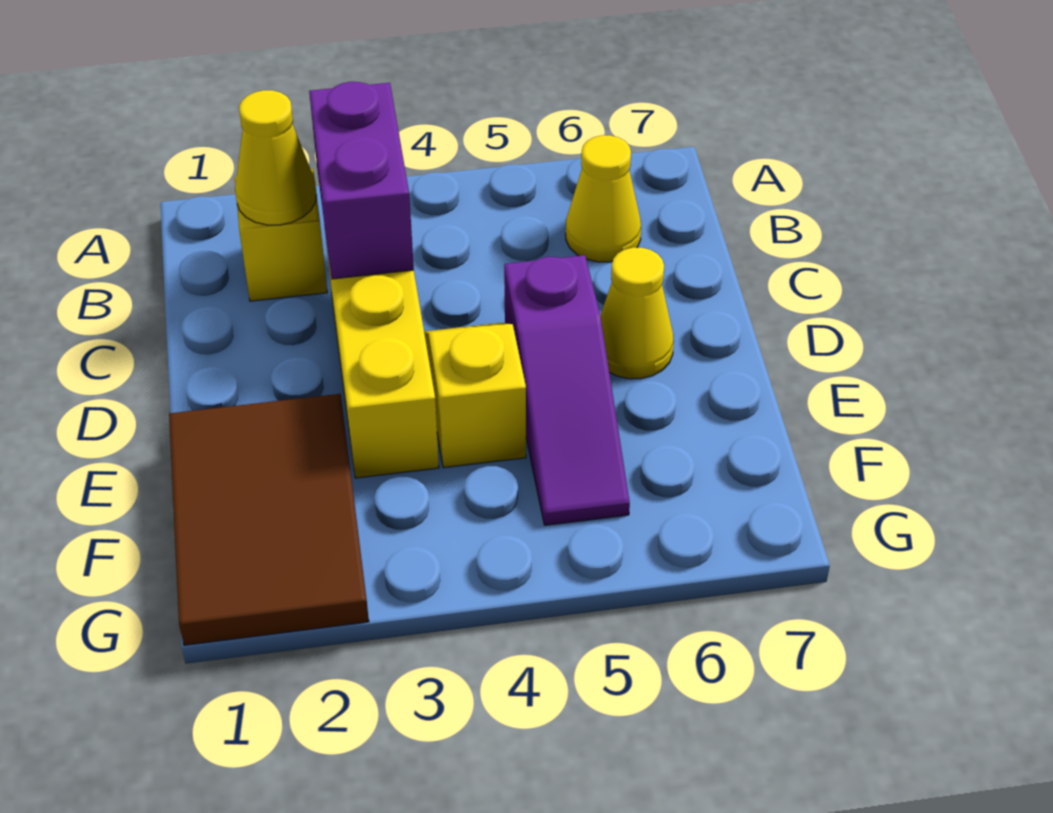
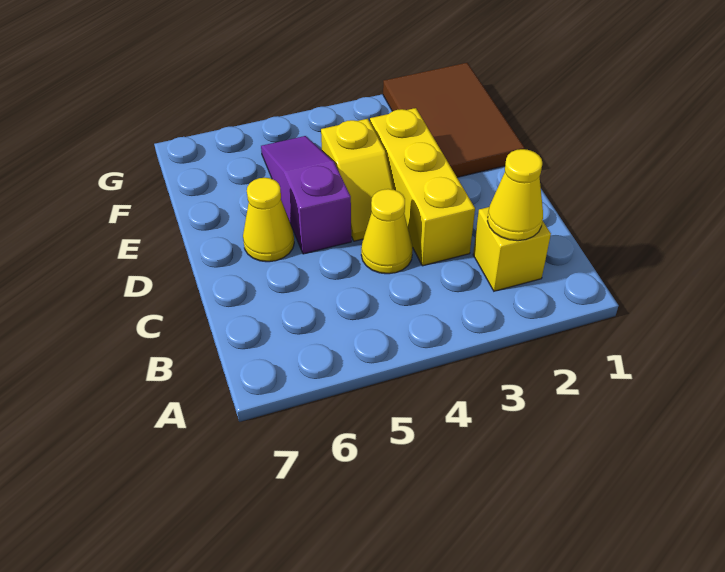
purple brick B3:C3 level 2 -> none
yellow cone B6 level 1 -> yellow cone C4 level 1

